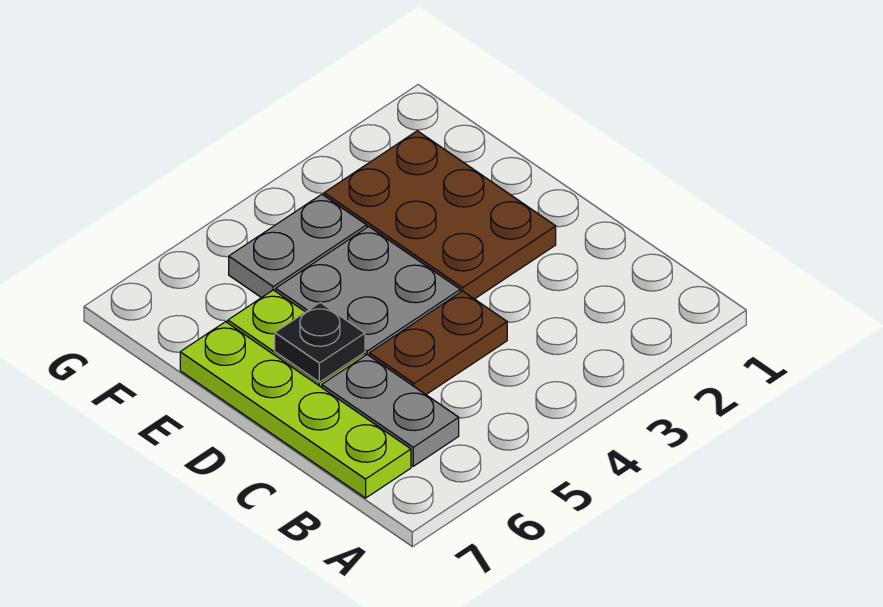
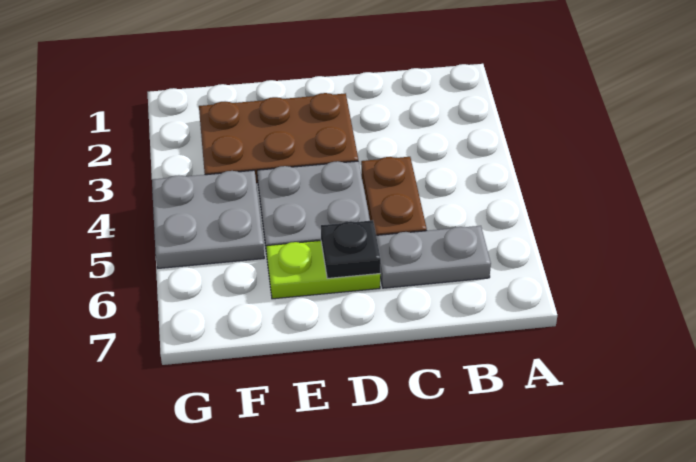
lime plate B7:E7 level 1 -> none
grey plate F4:F5 level 1 -> grey plate F4:G5 level 1

